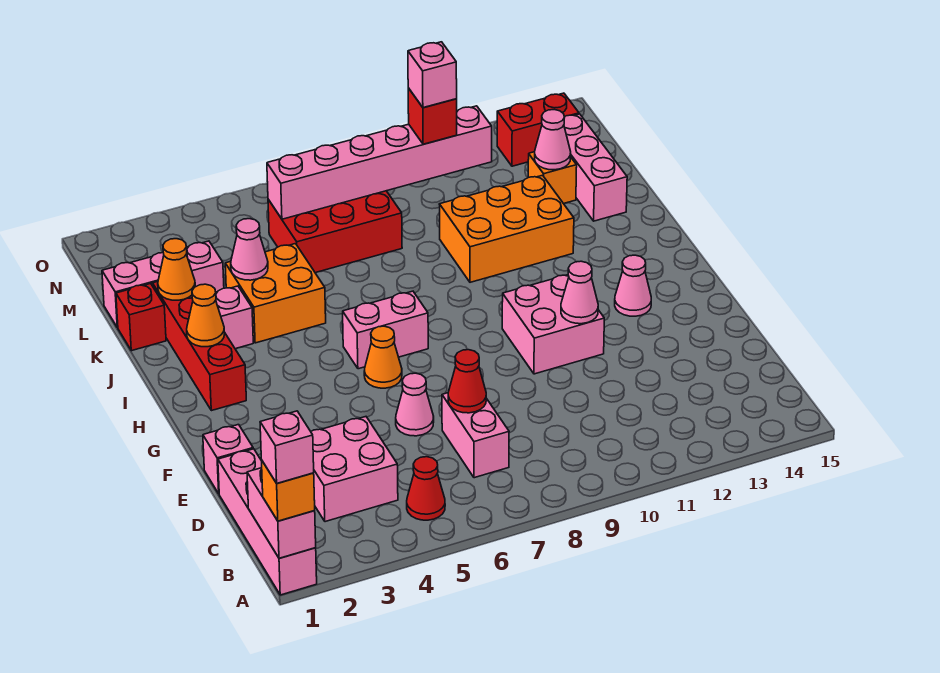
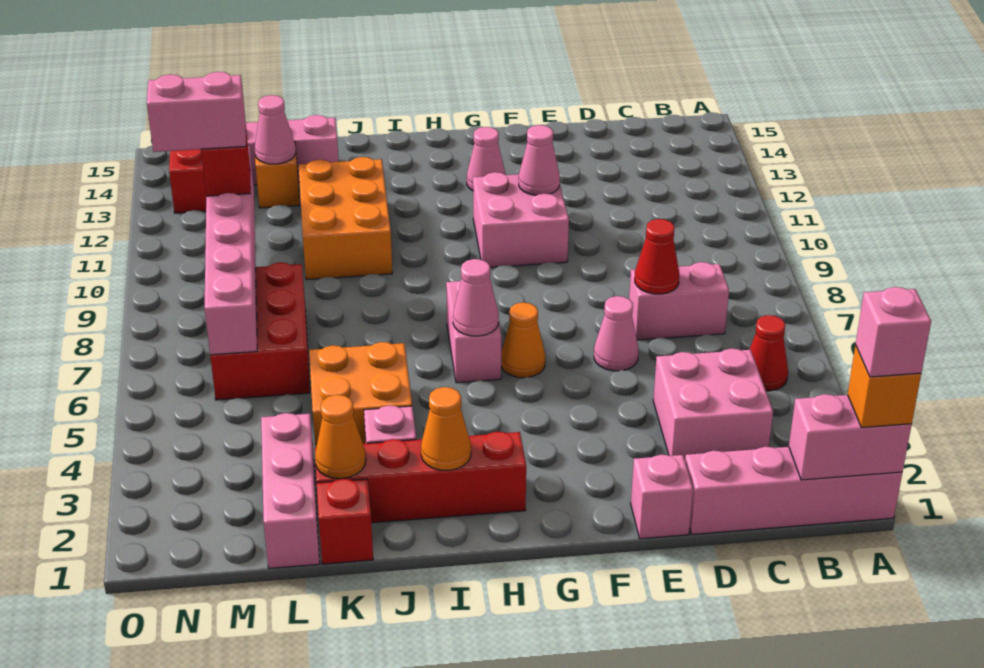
pink cone K4 level 2 -> pink cone H6 level 2
pink brick M10 level 4 -> pink brick M10:N10 level 4

